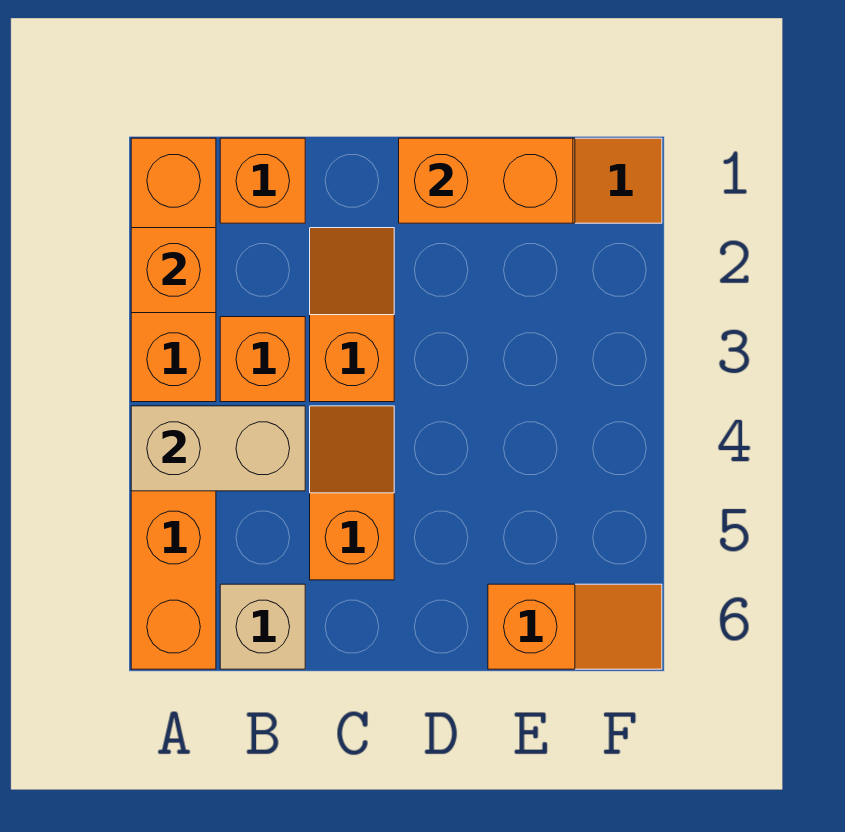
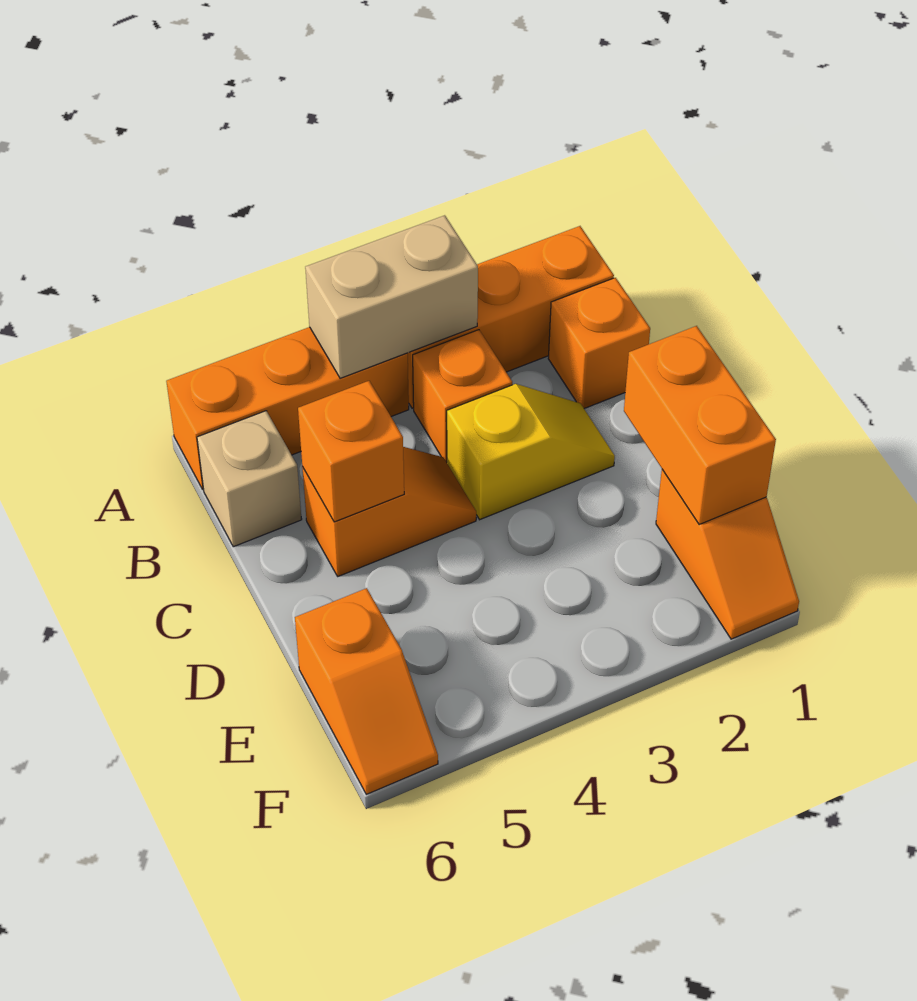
orange brick A2 level 2 -> orange brick C5 level 2
tan brick A4:B4 level 2 -> tan brick A3:A4 level 2
orange slope C2:C3 level 1 top 3 -> yellow slope C2:C3 level 1 top 3

